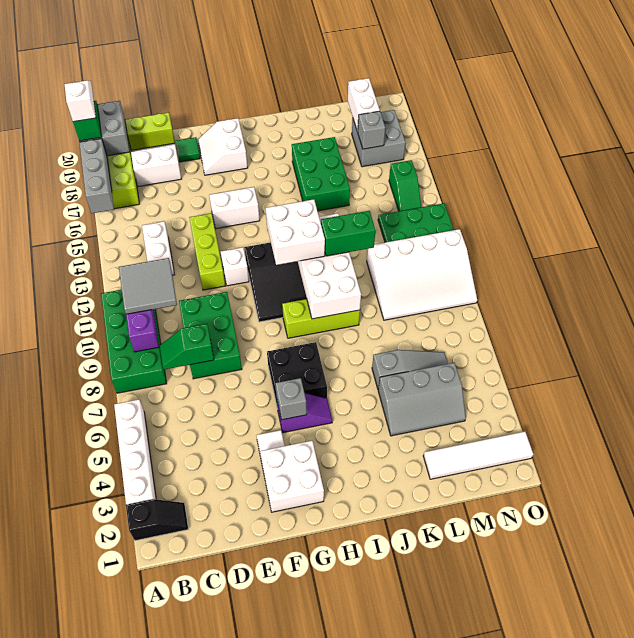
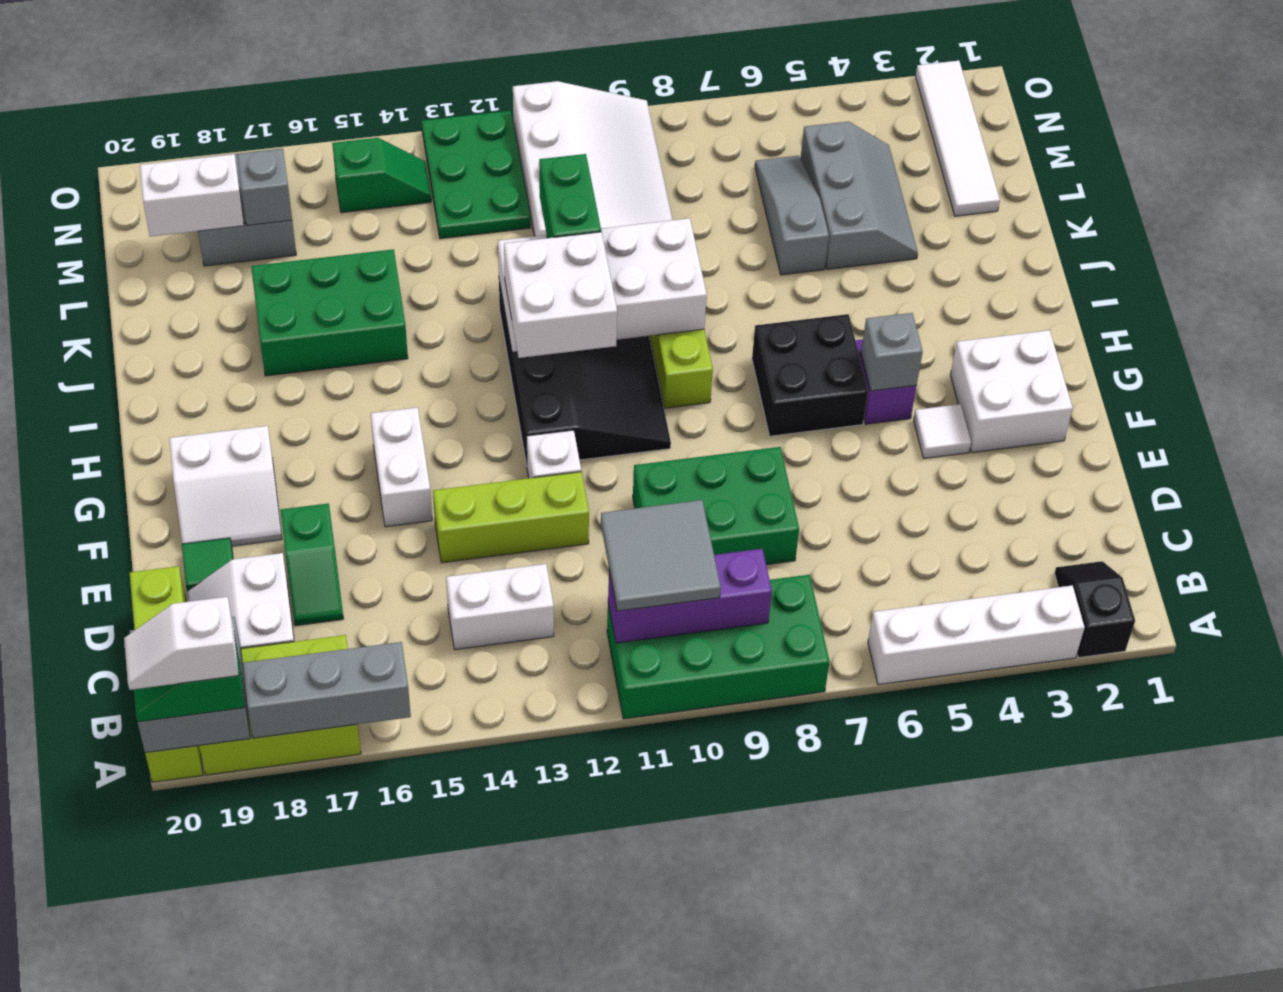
green slope C8:D8 level 2 top D -> green slope D17:E17 level 1 top E

